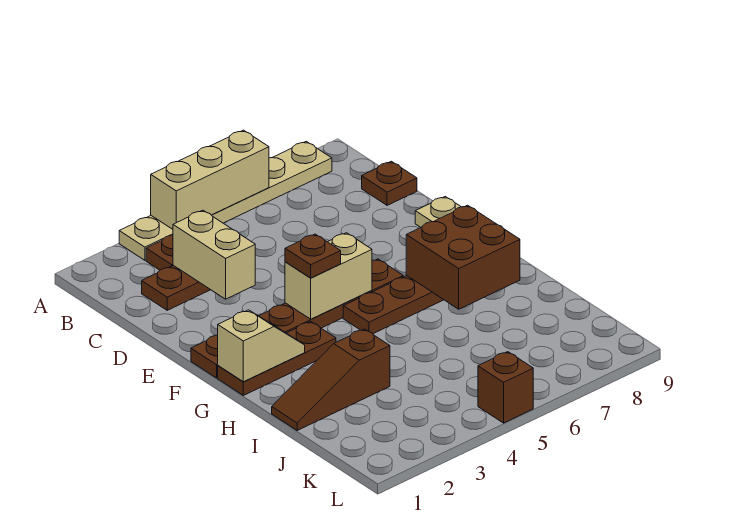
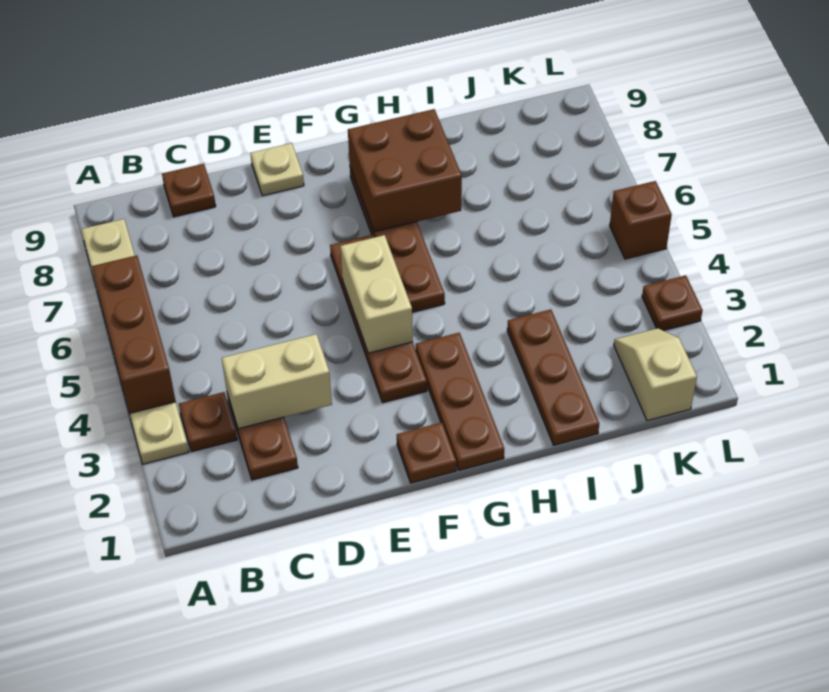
tan brick A4:A6 level 2 -> brown brick A4:A6 level 2
brown plate F4 level 3 -> brown plate L3 level 1
tan slope G1:G2 level 2 top 1 -> tan slope K1:K2 level 1 top 1
brown slope I1:I3 level 1 top 3 -> brown plate I1:I3 level 1

